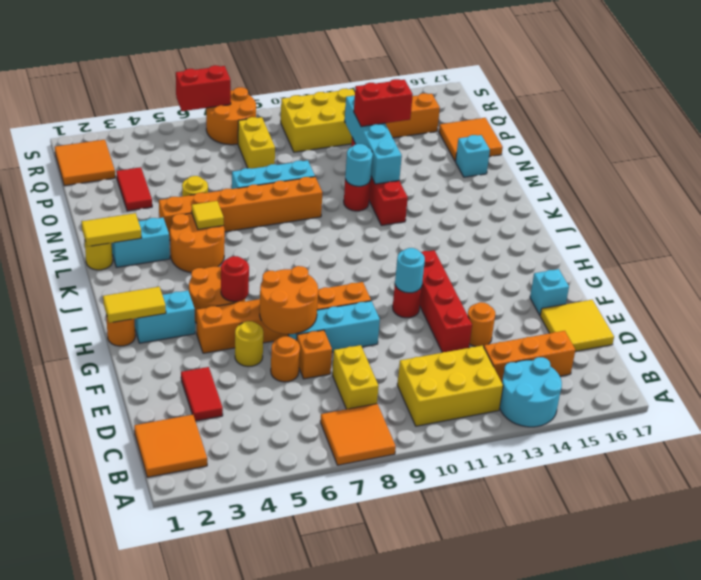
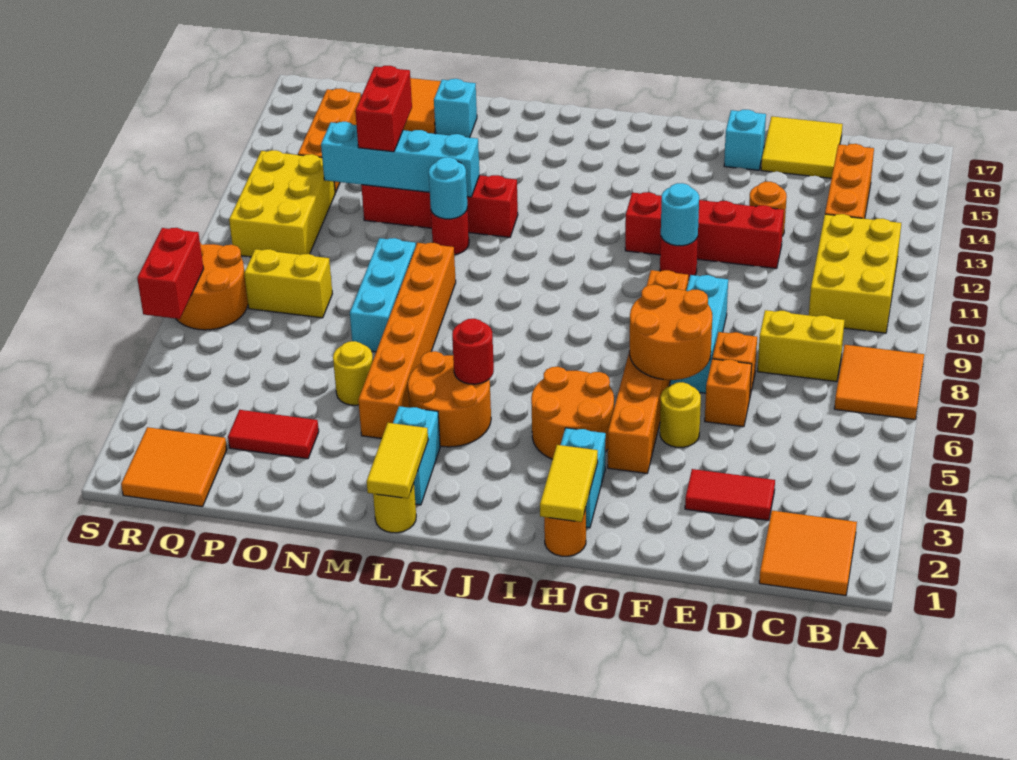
cyan round brick A13:B14 level 1 -> none
orange round brick E6 level 1 -> orange brick E6 level 1
red round brick H5 level 2 -> red round brick K5 level 2
yellow tile L5 level 2 -> none

